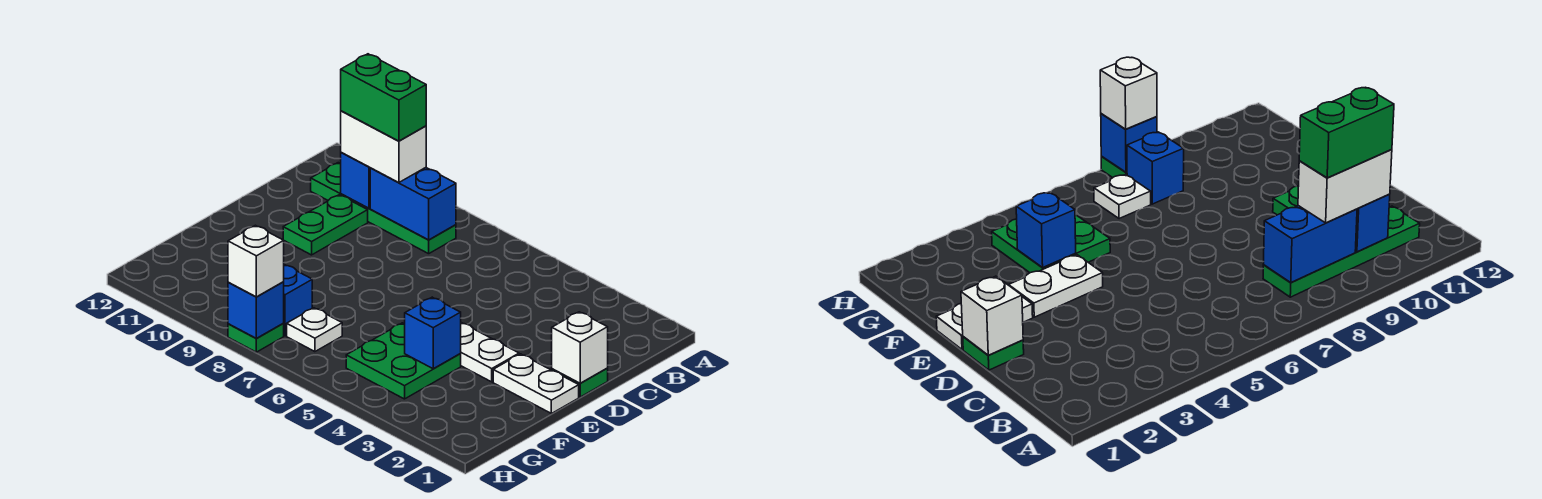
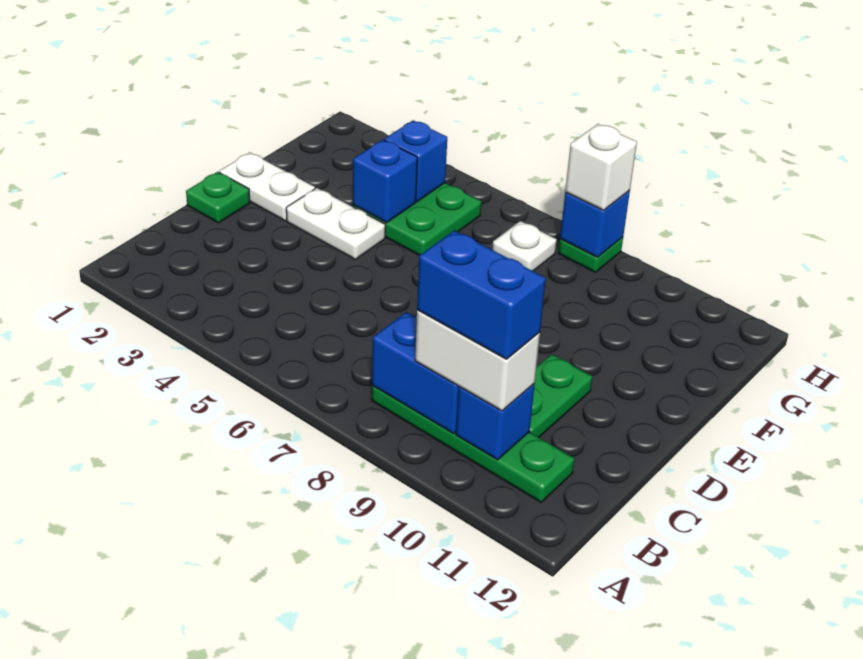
green brick B9:B10 level 4 -> blue brick B9:B10 level 4
white brick D1 level 2 -> none
blue brick G8 level 1 -> blue brick G4 level 2

